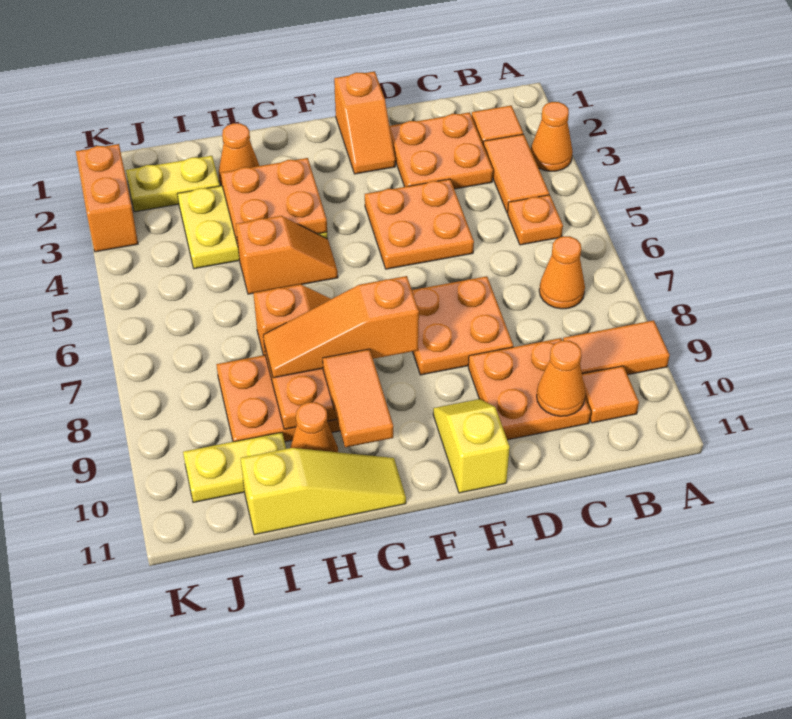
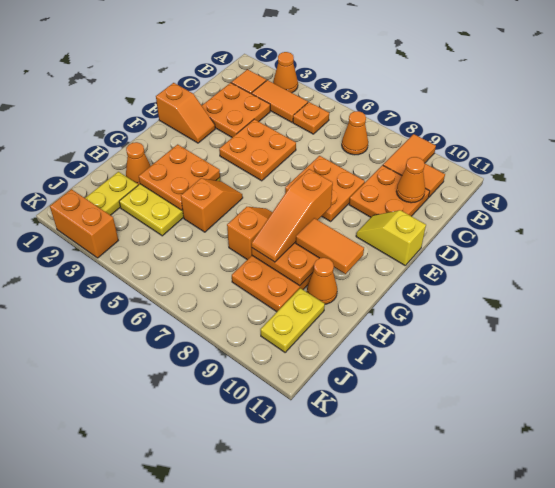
yellow slope G11:I11 level 1 top I -> none

